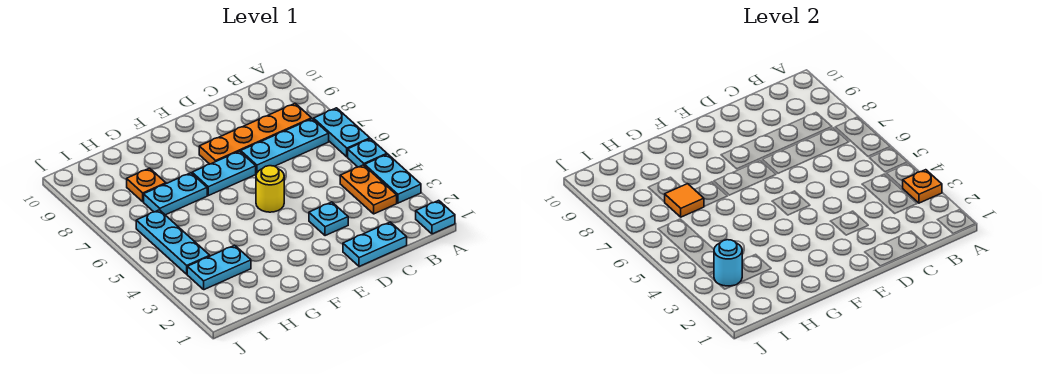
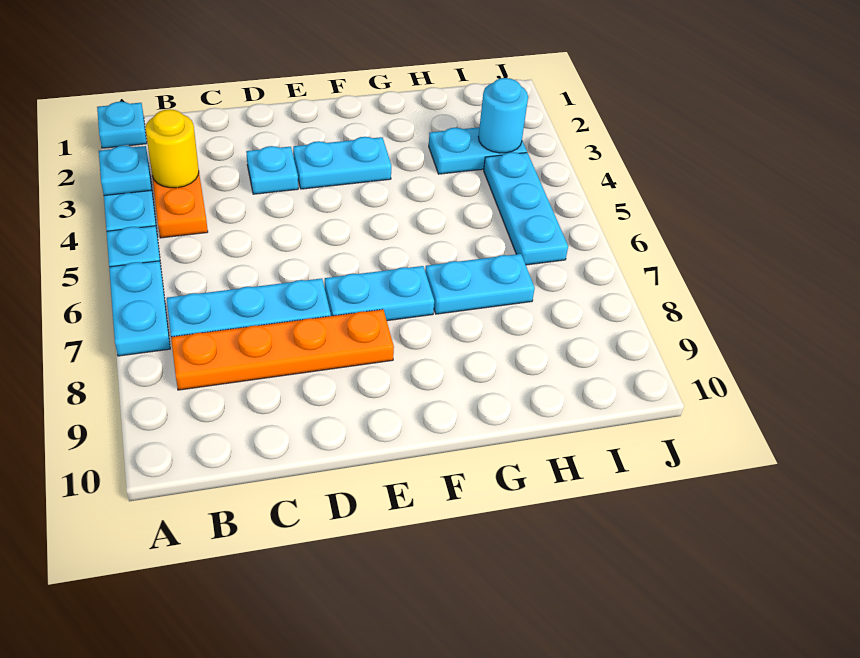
orange plate A3 level 2 -> cyan plate A3 level 2
cyan plate C1:D1 level 1 -> cyan plate E3:F3 level 1
yellow round brick E5 level 1 -> yellow round brick B3 level 2
orange tile H7 level 2 -> none
orange plate H8 level 1 -> none

